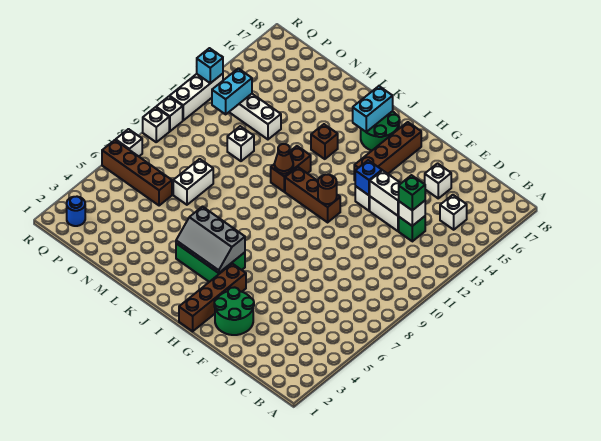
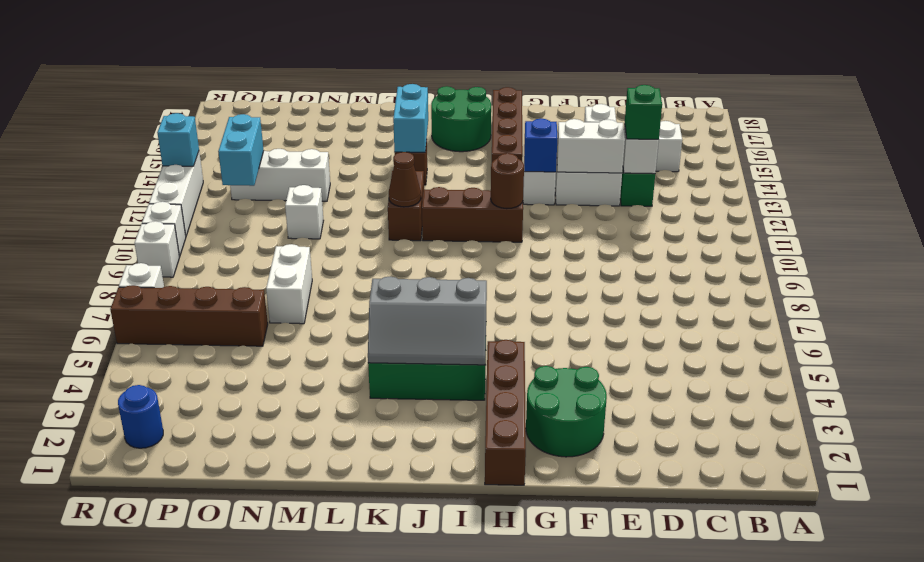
cyan brick J16:J17 level 2 -> cyan brick K14:K15 level 2

